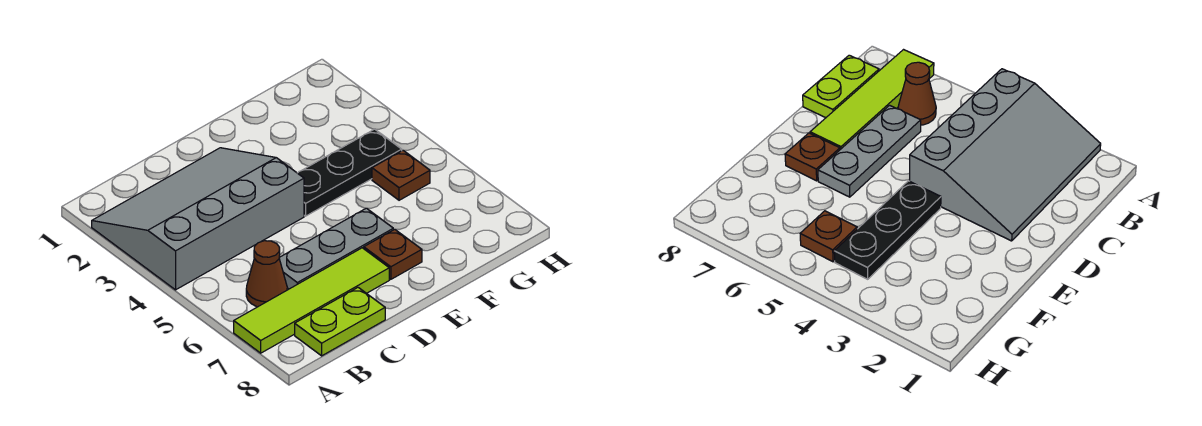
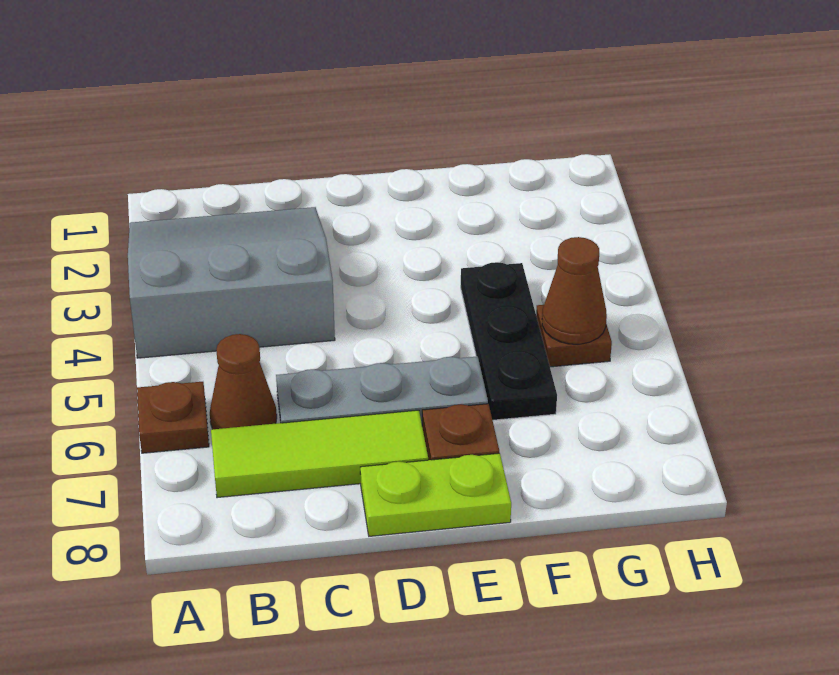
grey slope A2:D4 level 1 top 4 -> grey slope A2:C4 level 1 top 4
none -> brown plate A6 level 1
lime tile A7:D7 level 1 -> lime tile B7:D7 level 1
lime plate B8:C8 level 1 -> lime plate D8:E8 level 1
black plate E4:G4 level 1 -> black plate F4:F6 level 1
none -> brown cone G5 level 2

